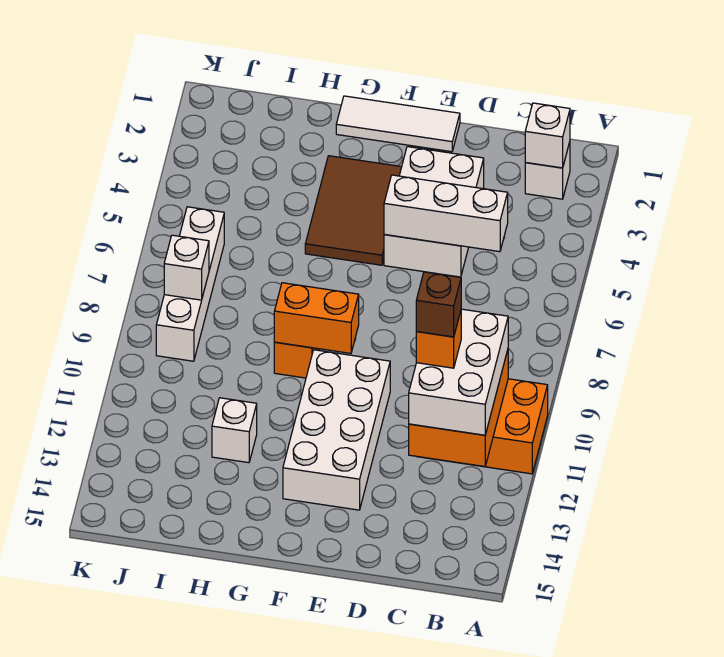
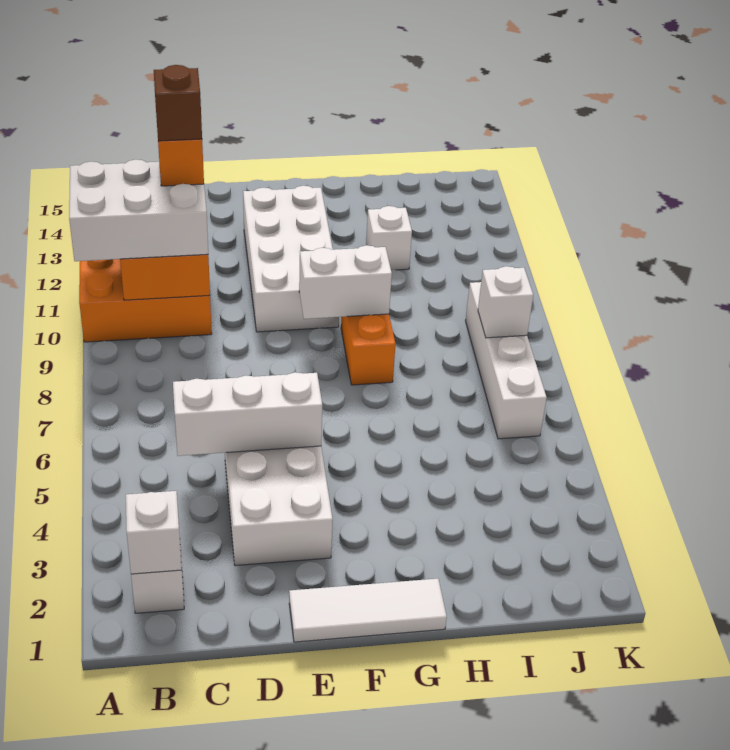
white brick B10:C12 level 3 -> white brick A10:C11 level 3
brown tile F3:G5 level 1 -> none
orange brick F9:G9 level 2 -> white brick F9:G9 level 2

